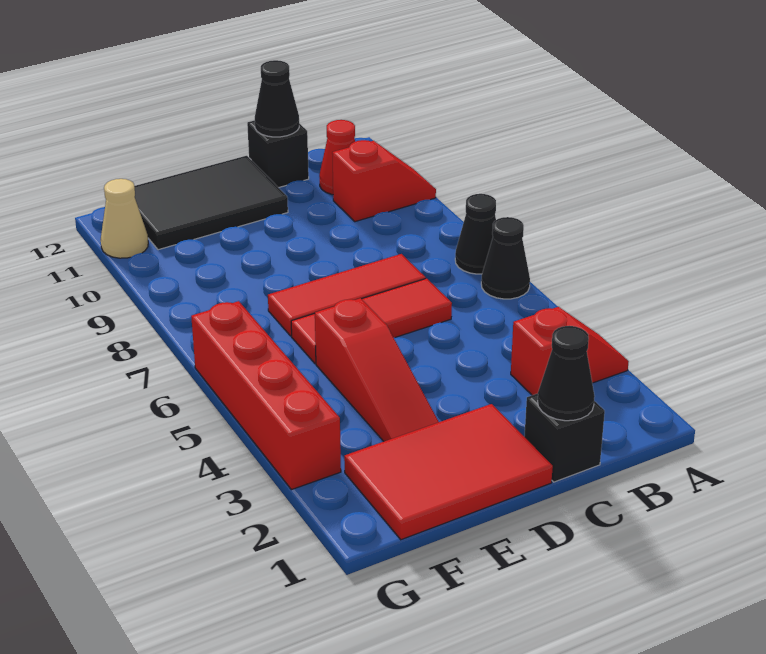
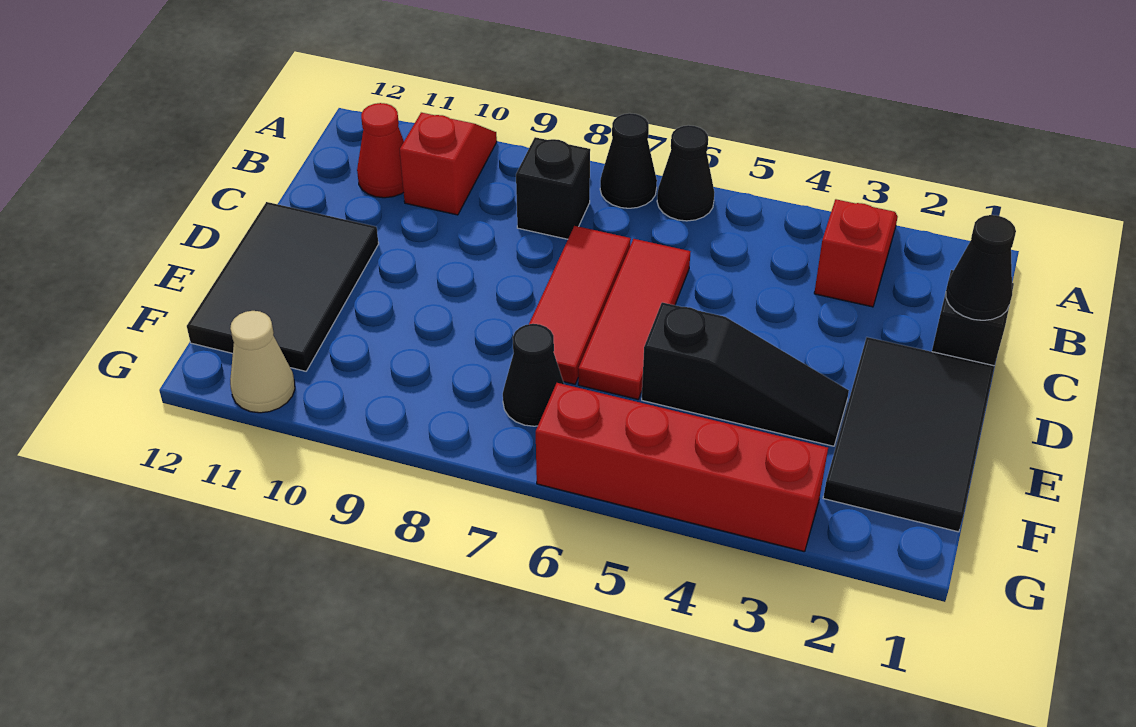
black brick C12 level 1 -> black brick B8 level 1
black cone C12 level 2 -> black cone F7 level 1
red tile D1:F2 level 1 -> black tile D1:F2 level 1
red slope E3:E5 level 1 top 5 -> black slope E3:E5 level 1 top 5

